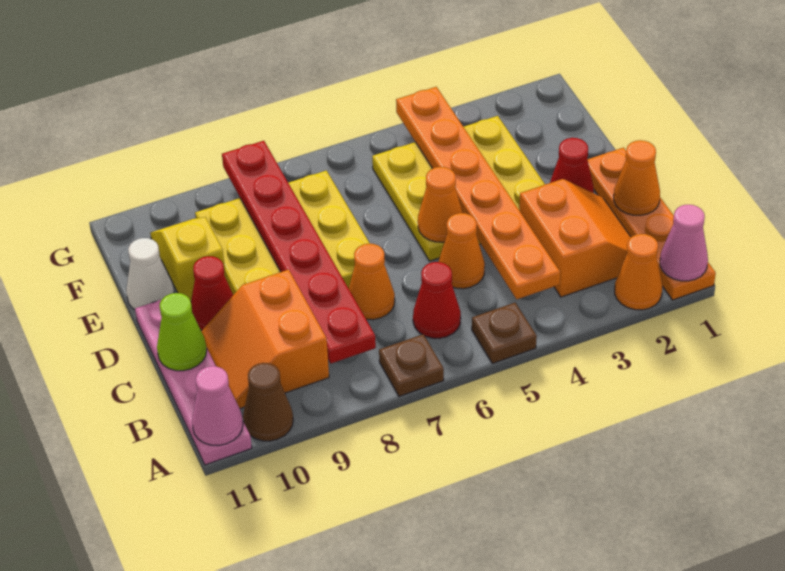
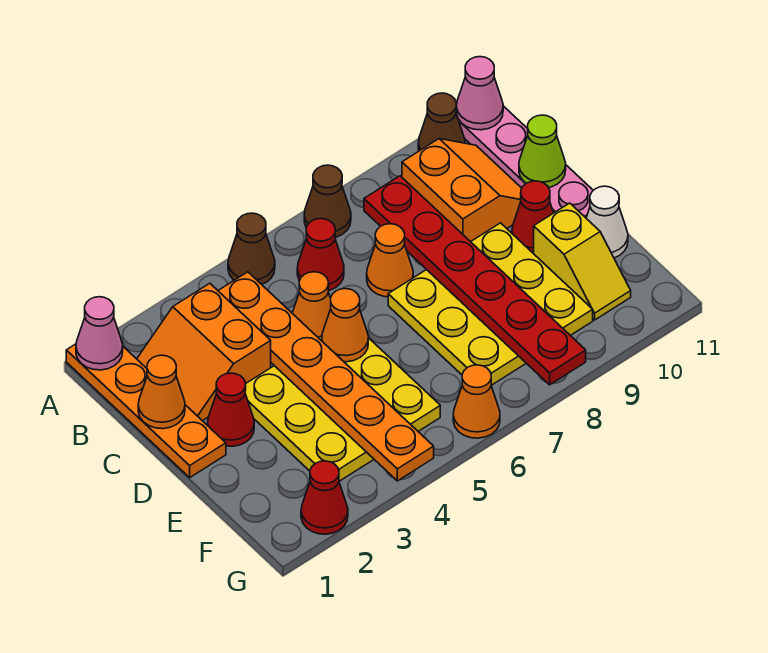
orange cone A2 level 1 -> orange cone G6 level 1
brown plate A5 level 1 -> brown cone A5 level 1
brown plate A7 level 1 -> brown cone A7 level 1
none -> red cone G2 level 1

